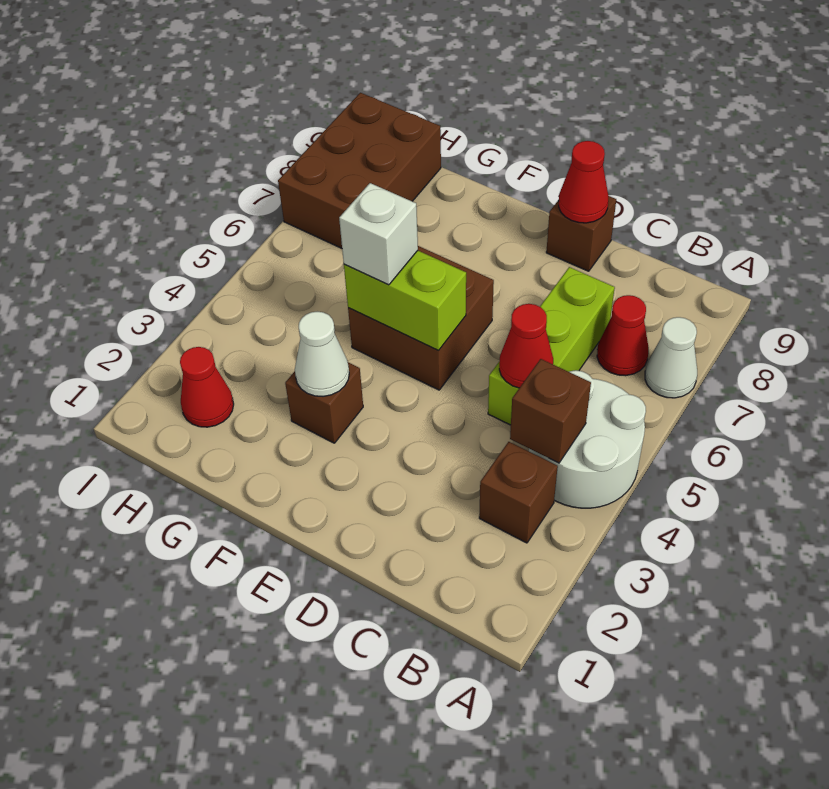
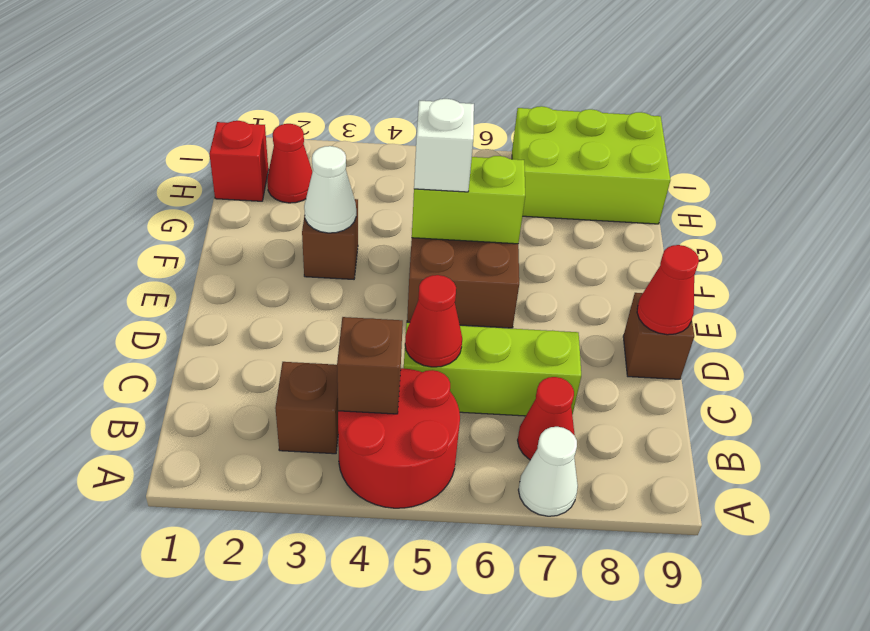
white round brick A4:B5 level 1 -> red round brick A4:B5 level 1
lime brick E5:F5 level 2 -> lime brick F5:F6 level 2
none -> red brick H1 level 1
brown brick H7:I9 level 1 -> lime brick H7:I9 level 1

